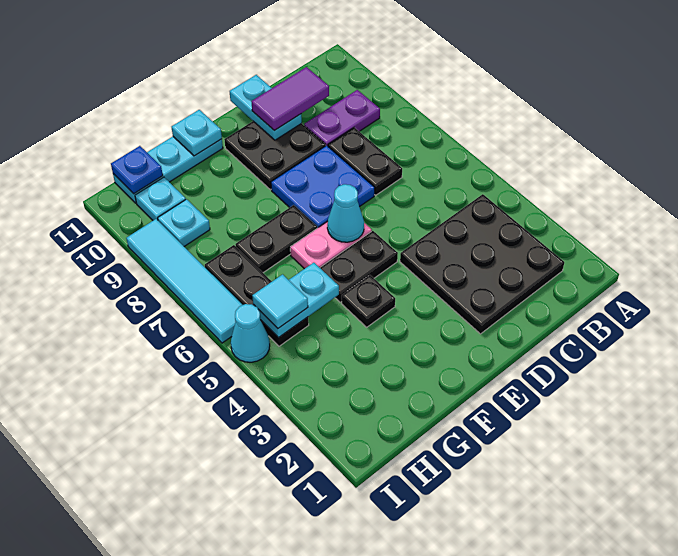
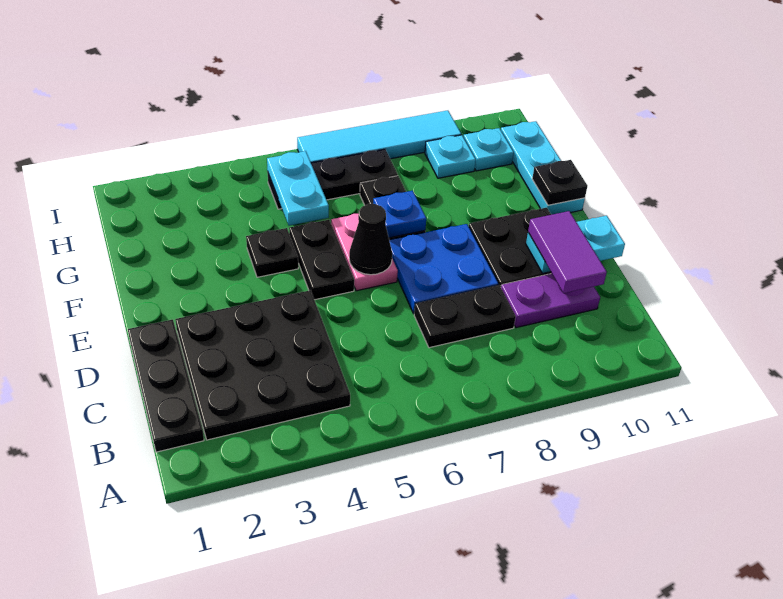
none -> black plate B1:D1 level 1
purple plate B9:C9 level 1 -> purple plate C9:C10 level 1
cyan cone E6 level 2 -> black cone E6 level 2
cyan plate F11 level 2 -> black plate F11 level 2
cyan tile H5 level 3 -> none
blue plate H11 level 2 -> blue plate F7 level 2
cyan cone I5 level 1 -> none

